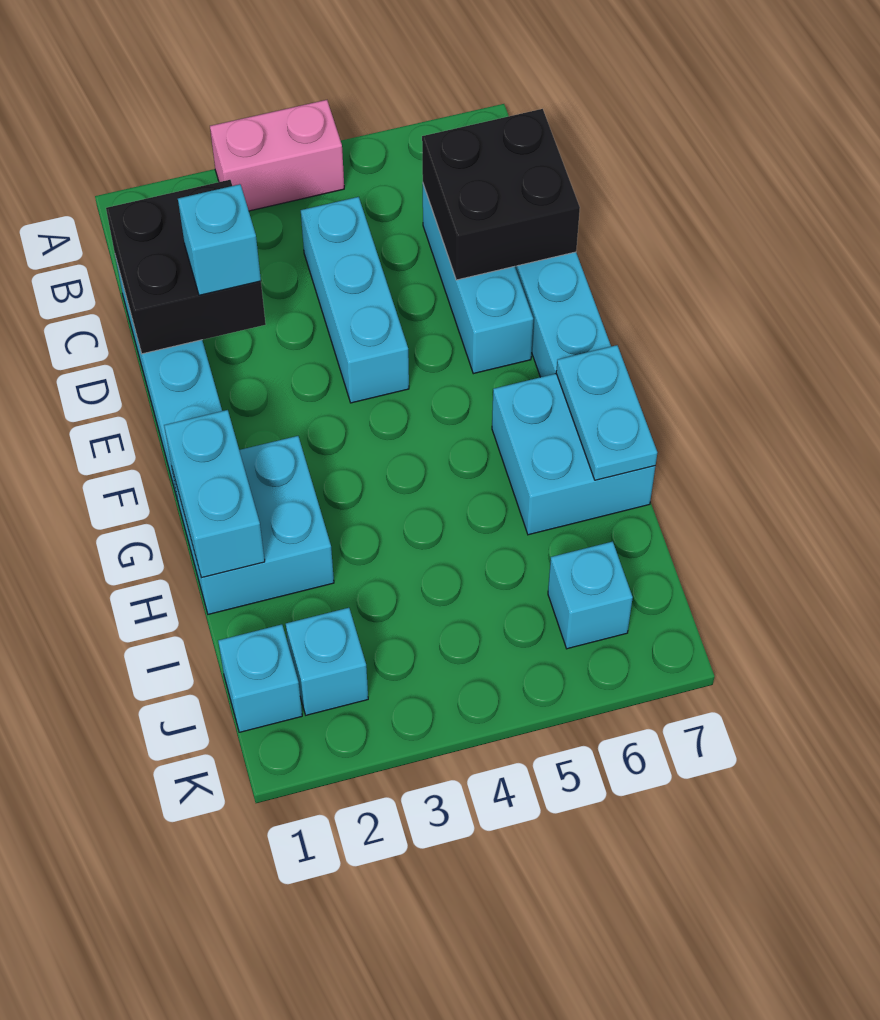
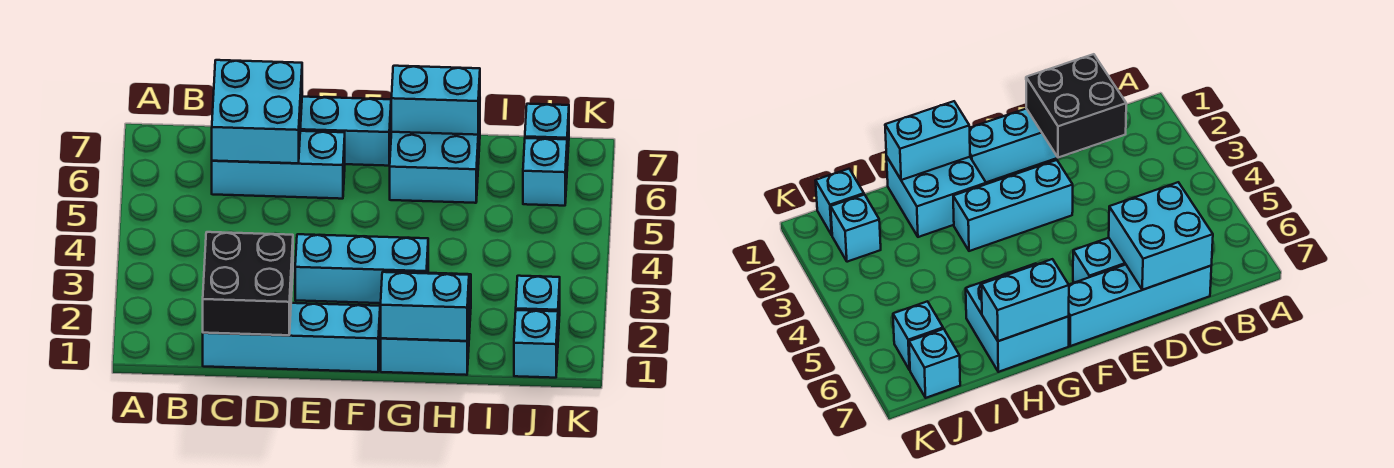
pink brick A3:A4 level 1 -> none
cyan brick C4:E4 level 1 -> cyan brick E3:G3 level 1
black brick C6:D7 level 2 -> cyan brick C6:D7 level 2
cyan brick D2 level 3 -> cyan brick J7 level 1
cyan plate G7:H7 level 2 -> cyan brick G7:H7 level 2

